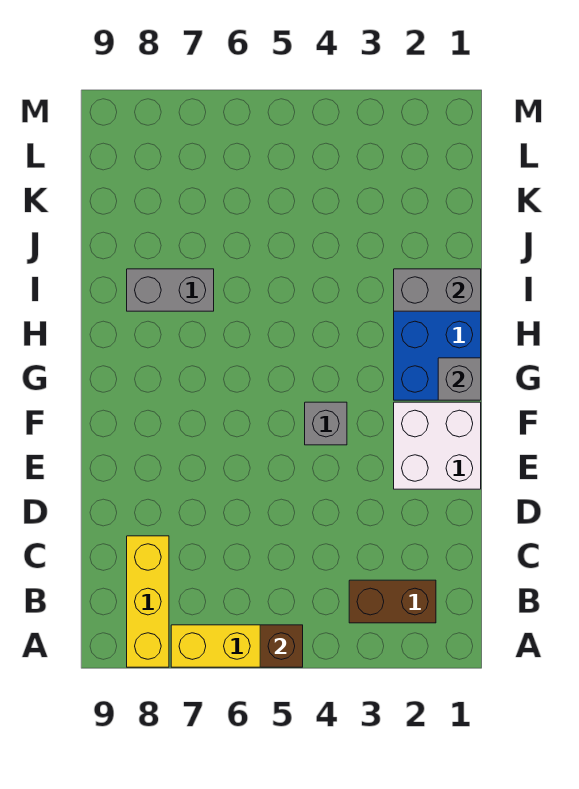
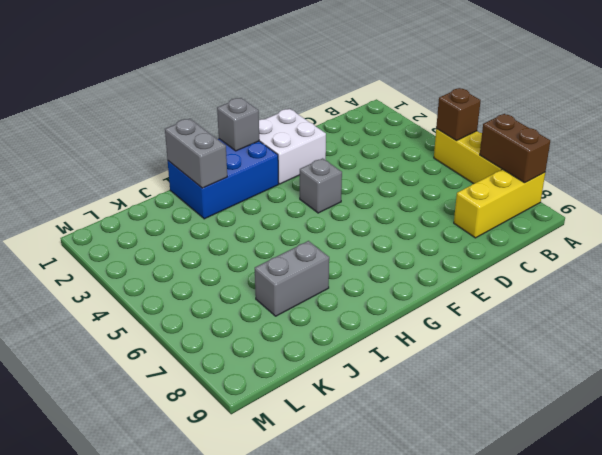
brown brick B2:B3 level 1 -> brown brick A7:A8 level 2
grey brick I7:I8 level 1 -> grey brick I7:J7 level 1

